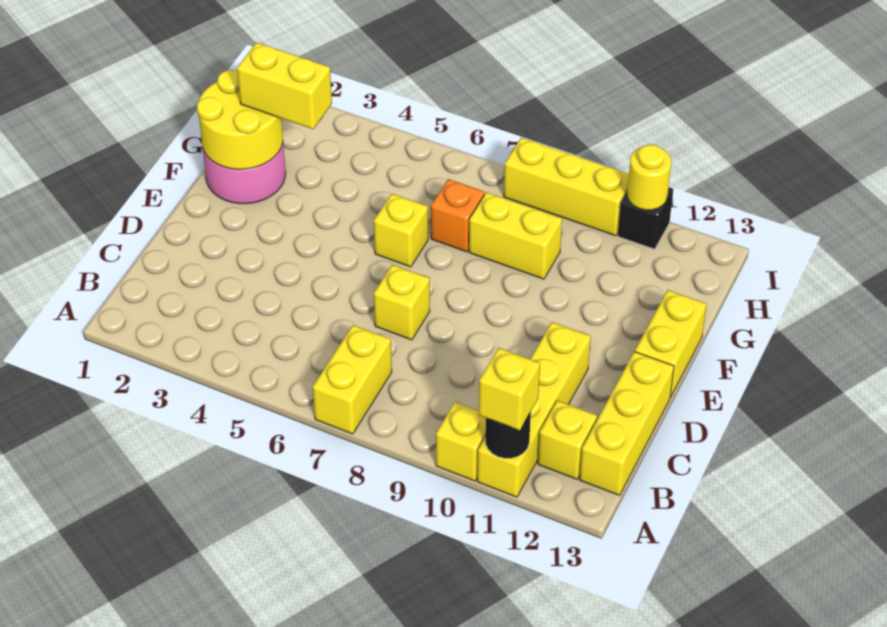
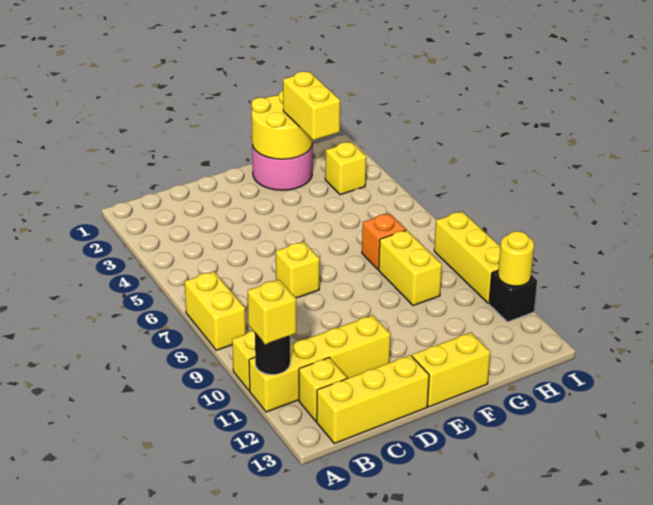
yellow brick A7:B7 level 1 -> yellow brick A7:A8 level 1
yellow brick F6 level 1 -> yellow brick H3 level 1

